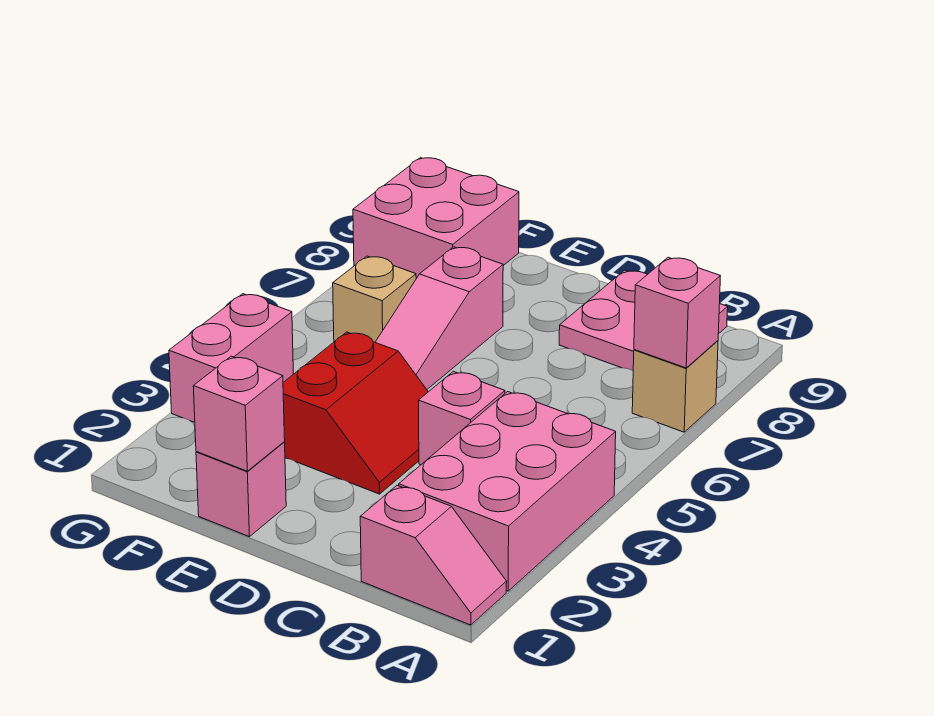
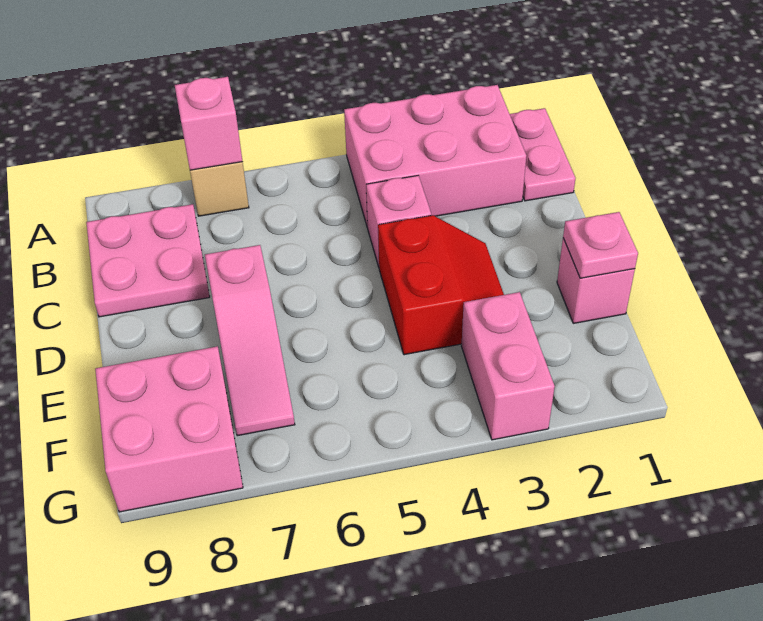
pink slope A1:B1 level 1 top B -> pink plate A1:B1 level 1
red slope D3:E4 level 1 top E -> red slope D3:E4 level 1 top 4
pink brick E1 level 2 -> pink plate E1 level 2
pink slope E5:E7 level 1 top 7 -> pink slope D7:F7 level 1 top D
tan brick F6 level 1 -> none
pink brick G3:G4 level 1 -> pink brick F3:G3 level 1

